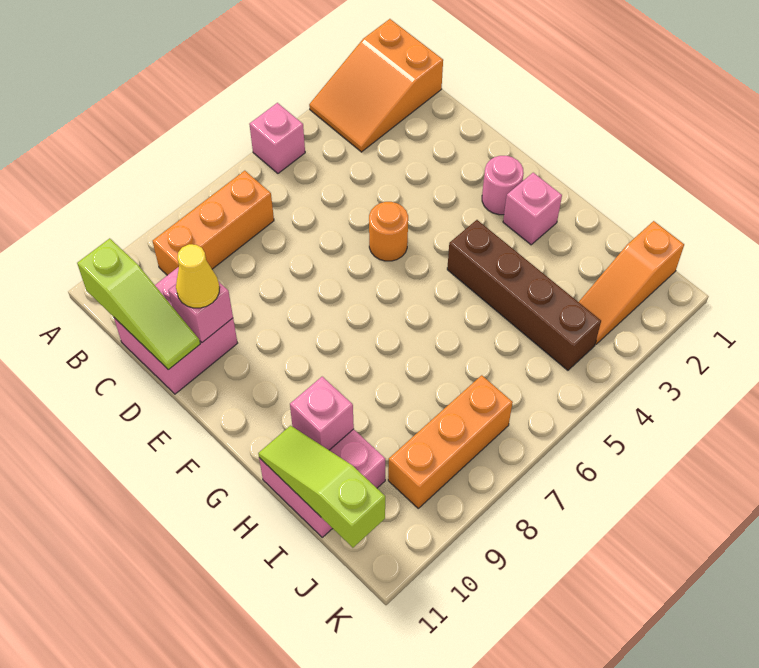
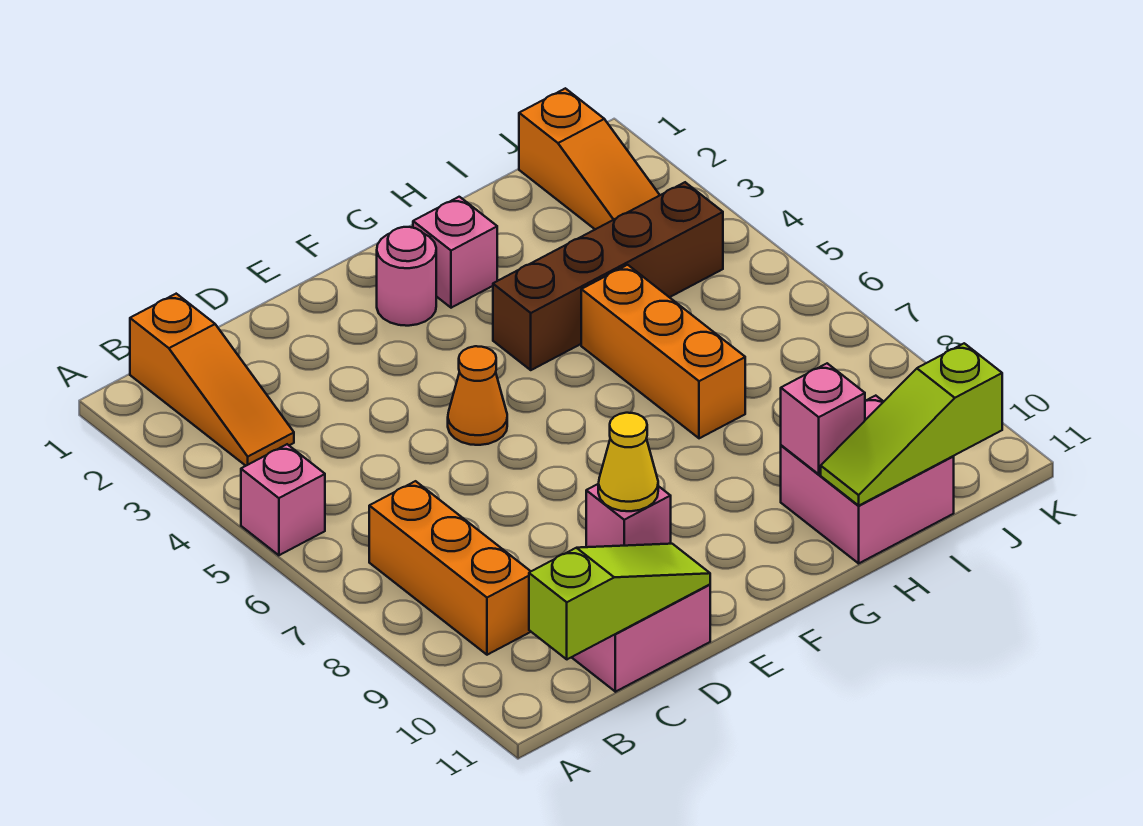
orange slope A1:B3 level 1 top 1 -> orange slope B1:B3 level 1 top 1
orange round brick E5 level 1 -> orange cone E5 level 1
orange brick J7:J9 level 1 -> orange brick H5:H7 level 1

